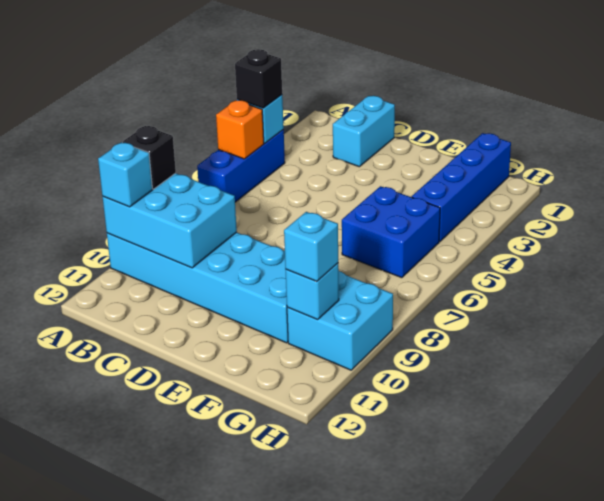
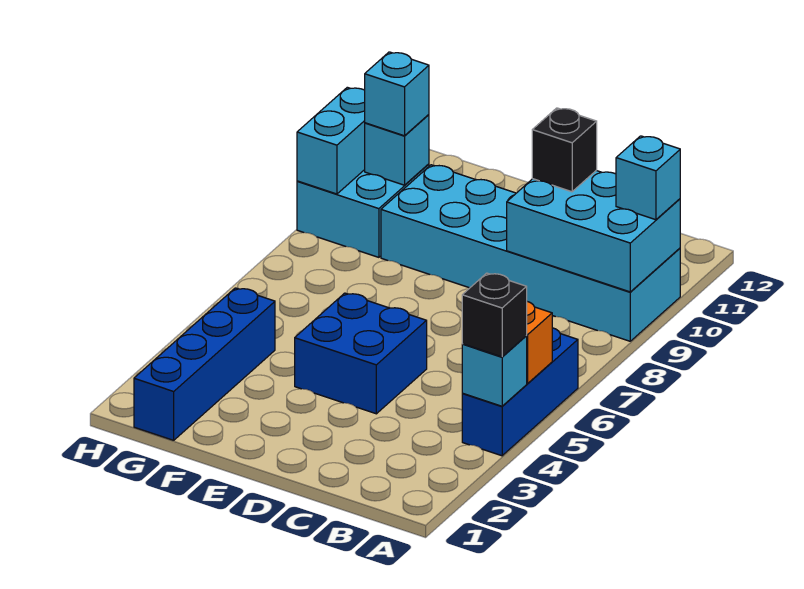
black brick A9 level 3 -> black brick C10 level 3
cyan brick C1:C2 level 1 -> cyan brick H9:H10 level 2
blue brick F5:G6 level 1 -> blue brick D4:E5 level 1

